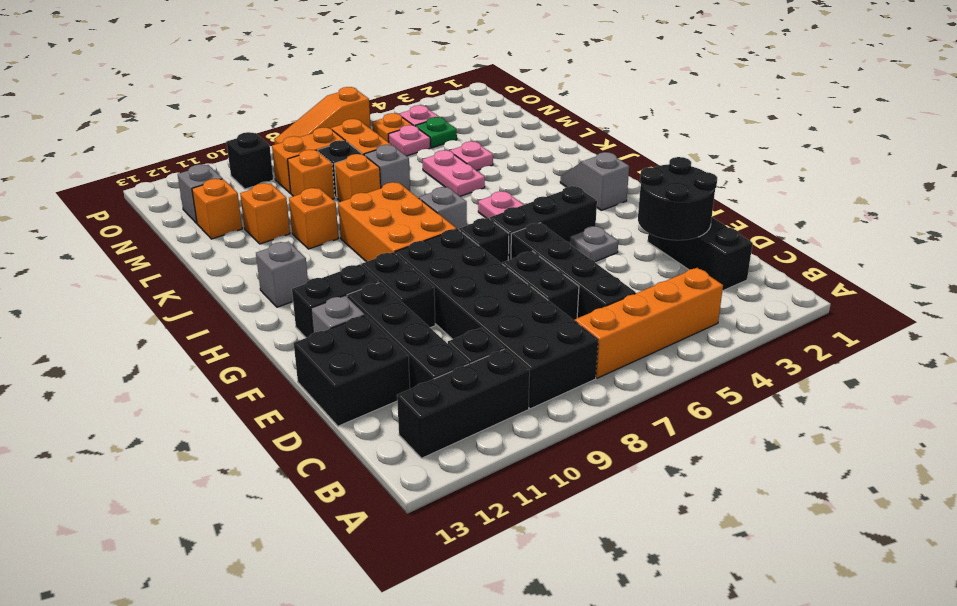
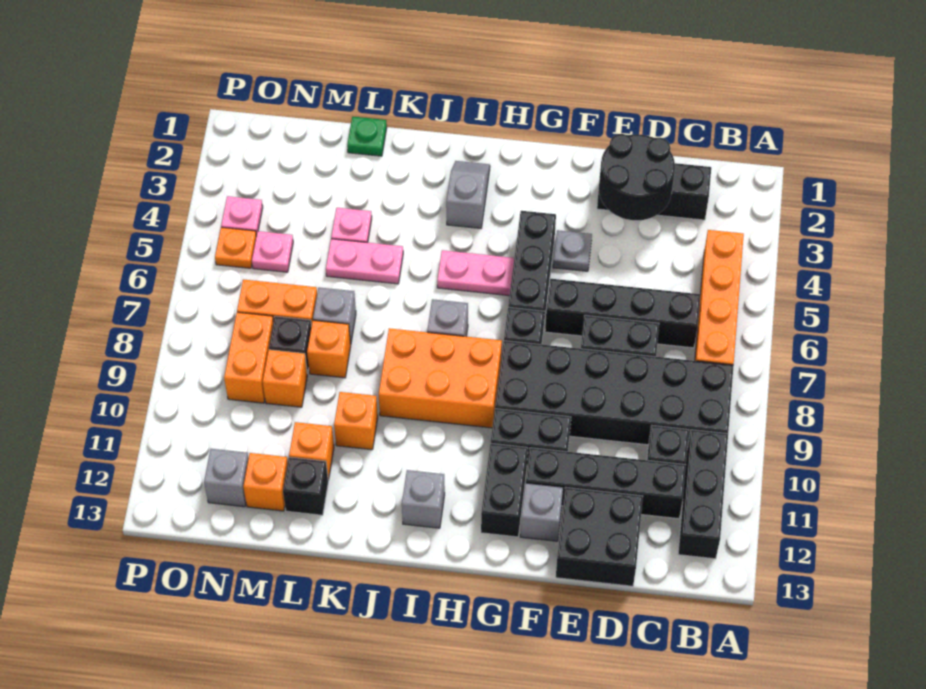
grey slope H2:I2 level 1 top H -> grey slope I2:I3 level 1 top 3
green plate N4 level 1 -> green plate L1 level 1
black brick O10 level 1 -> black brick L12 level 1
orange slope P6:P8 level 1 top 6 -> none

